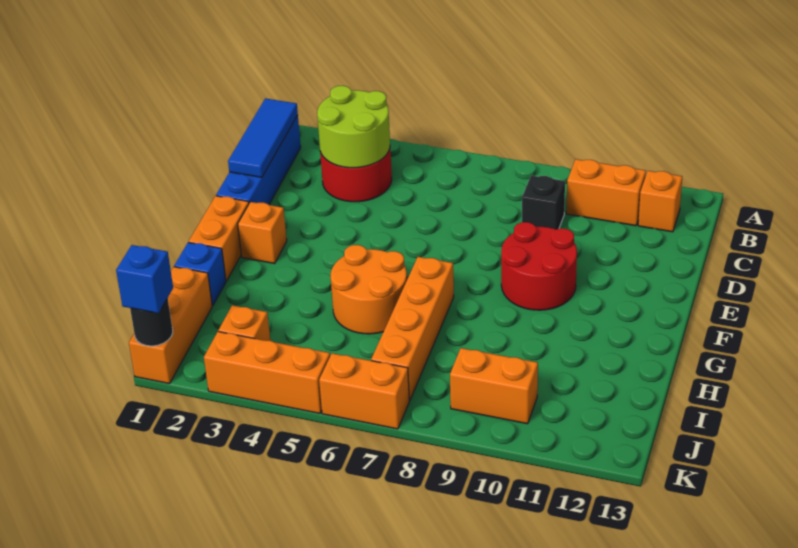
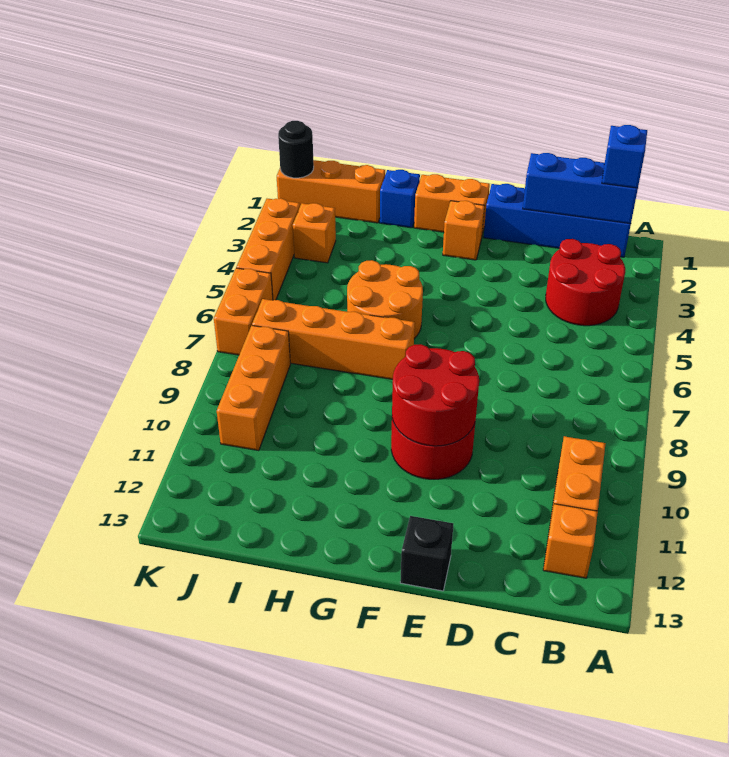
blue tile B1:D1 level 2 -> blue brick B1:D1 level 2
lime round brick B3:C4 level 2 -> none
black brick C9 level 1 -> black brick E13 level 1
none -> red round brick E9:F10 level 2
orange brick J9:J10 level 1 -> orange brick J8:J10 level 1
blue brick K1 level 3 -> blue brick B1 level 3

